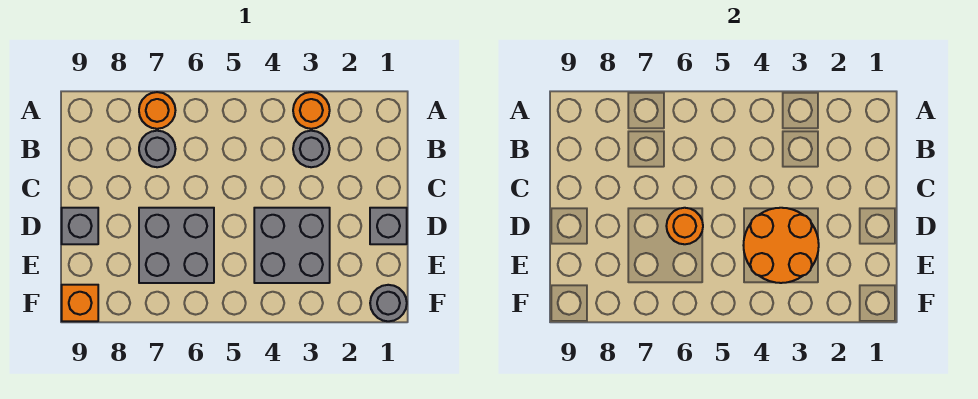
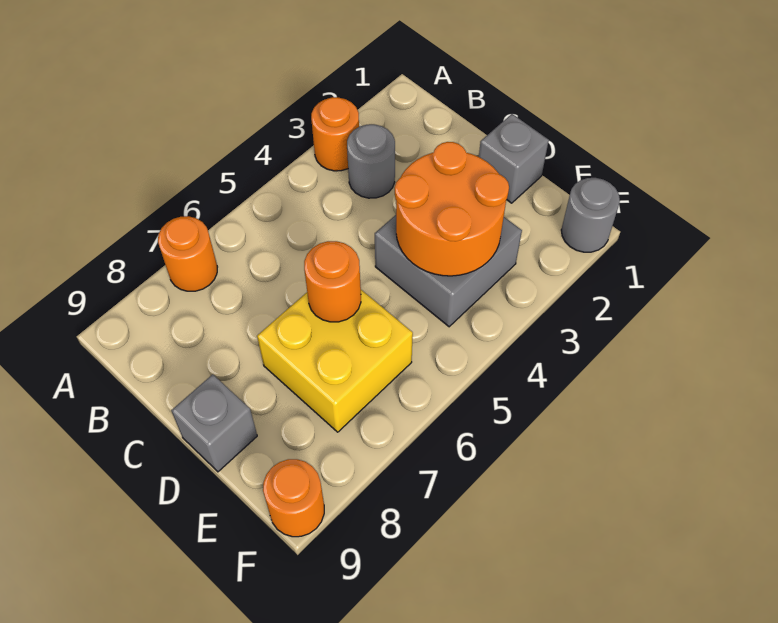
grey round brick B7 level 1 -> none
grey brick D6:E7 level 1 -> yellow brick D6:E7 level 1
orange brick F9 level 1 -> orange round brick F9 level 1

